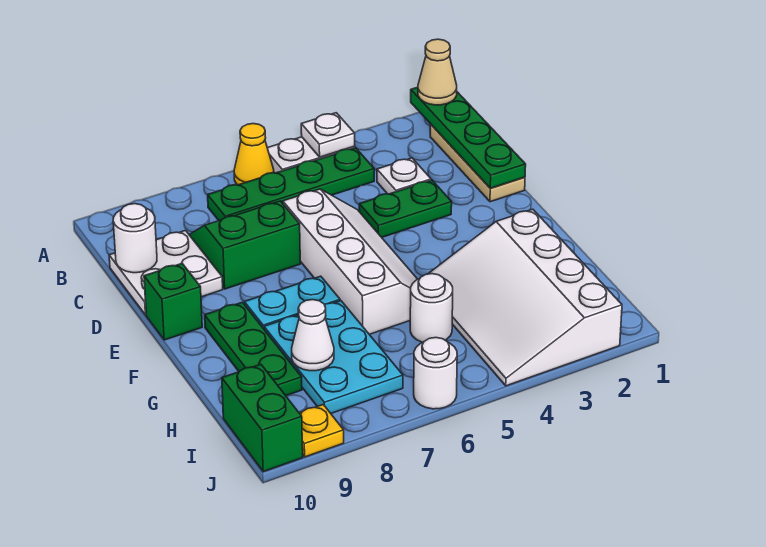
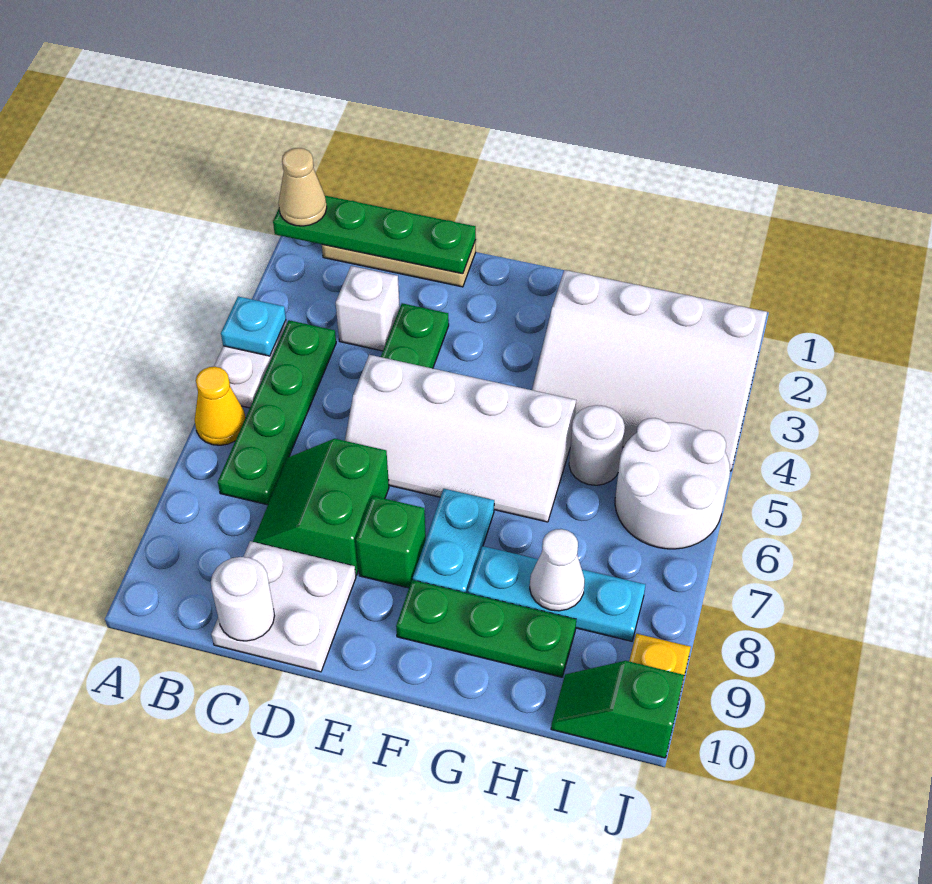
white plate A4 level 2 -> cyan plate A4 level 2
white plate C3 level 1 -> white brick C3 level 1
white slope D5:G6 level 1 top 6 -> white slope D5:G6 level 1 top 5
green brick E10 level 1 -> green brick E8 level 1
cyan plate G7:I8 level 1 -> cyan plate G8:I8 level 1
green brick I10:J10 level 1 -> green slope I10:J10 level 1 top J
white round brick J6 level 1 -> white round brick I5:J6 level 1

